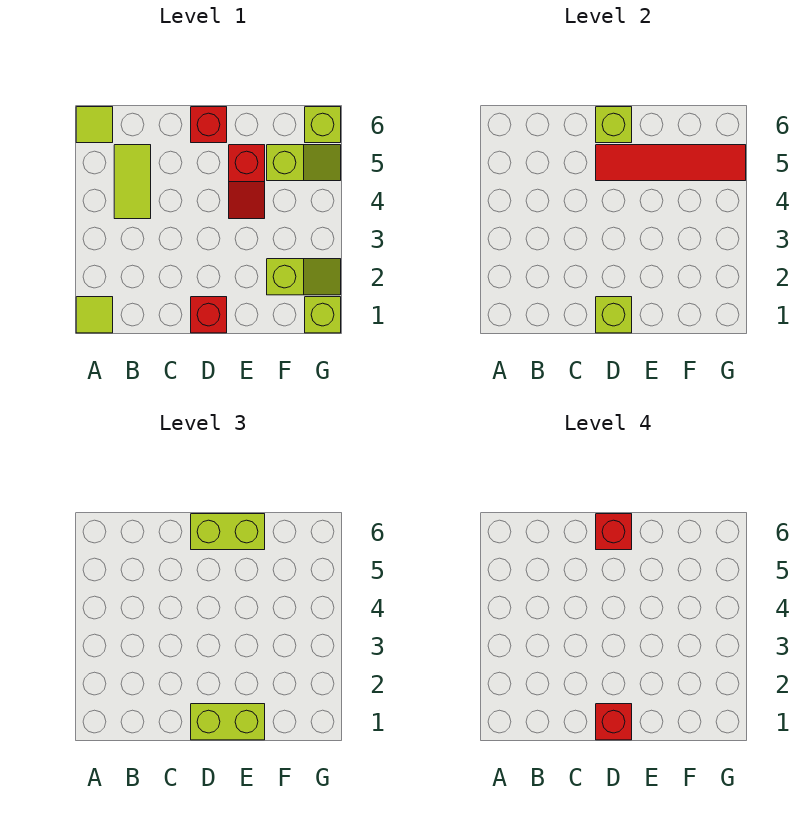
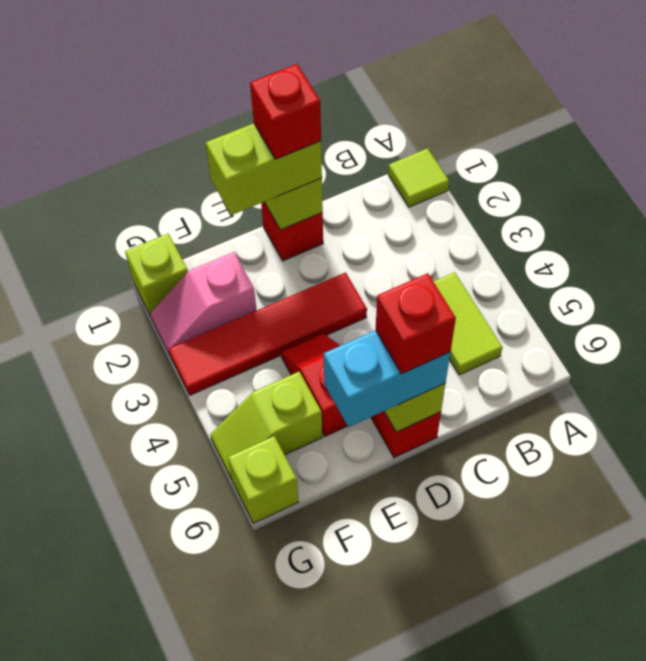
lime tile A6 level 1 -> none
red tile D5:G5 level 2 -> red tile D3:G3 level 1
lime brick D6:E6 level 3 -> cyan brick D6:E6 level 3
lime slope F2:G2 level 1 top F -> pink slope F2:G2 level 1 top F

